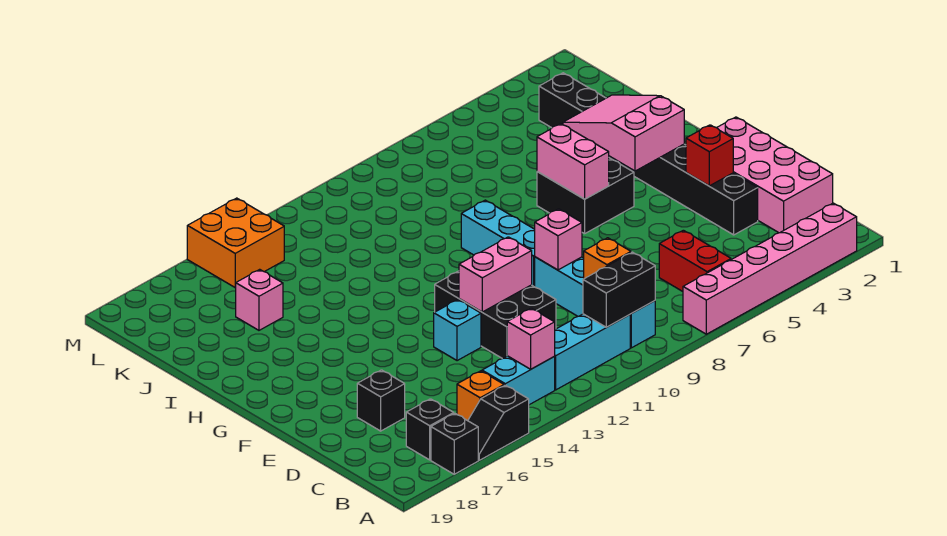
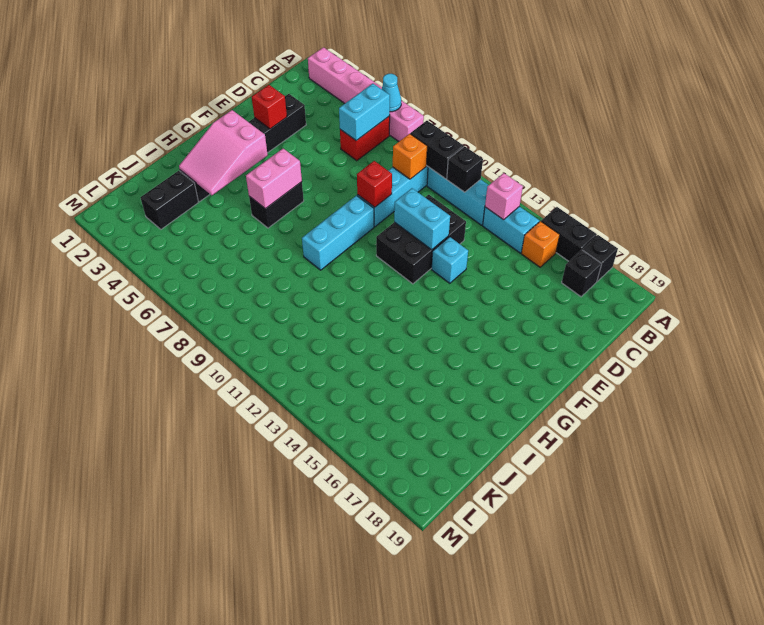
none -> cyan cone A6 level 2
black slope A15:A16 level 1 top 15 -> black brick A15:A16 level 1
none -> cyan brick B6:C6 level 2
pink brick C1:F2 level 1 -> none
black brick D17 level 1 -> black brick B11 level 2
pink brick E9 level 2 -> red brick E9 level 2
pink brick E11:E12 level 2 -> cyan brick E11:E12 level 2
black brick G5:H6 level 1 -> black brick G6:H6 level 1
pink brick J16 level 1 -> none
orange brick L14:M15 level 1 -> none

